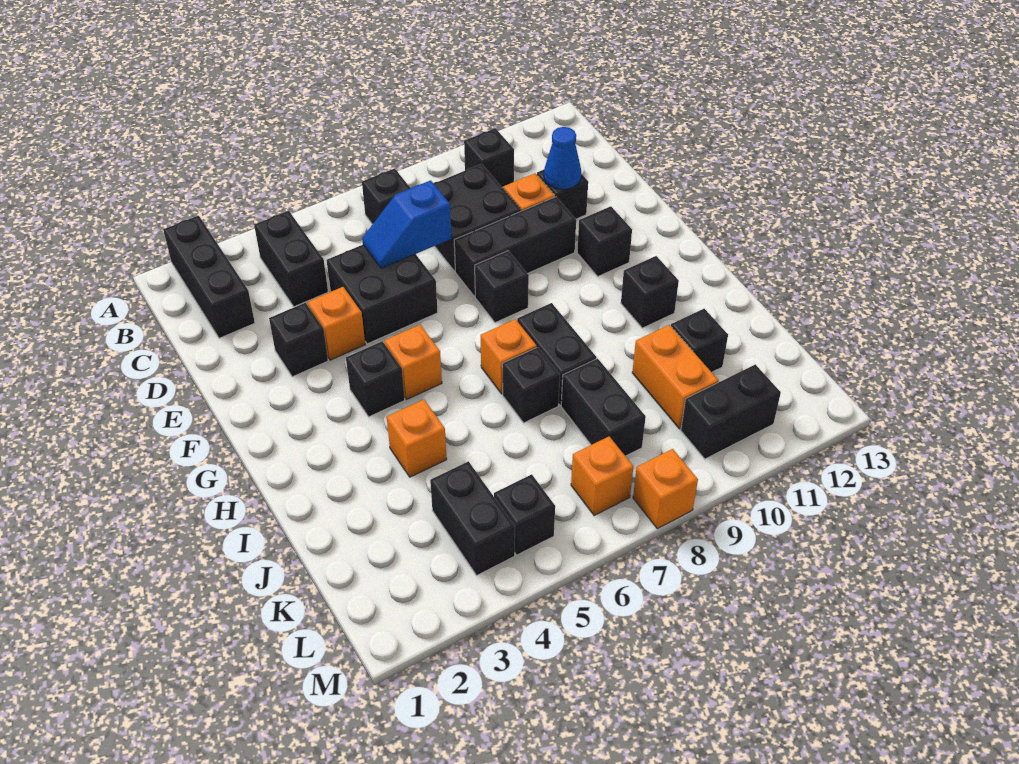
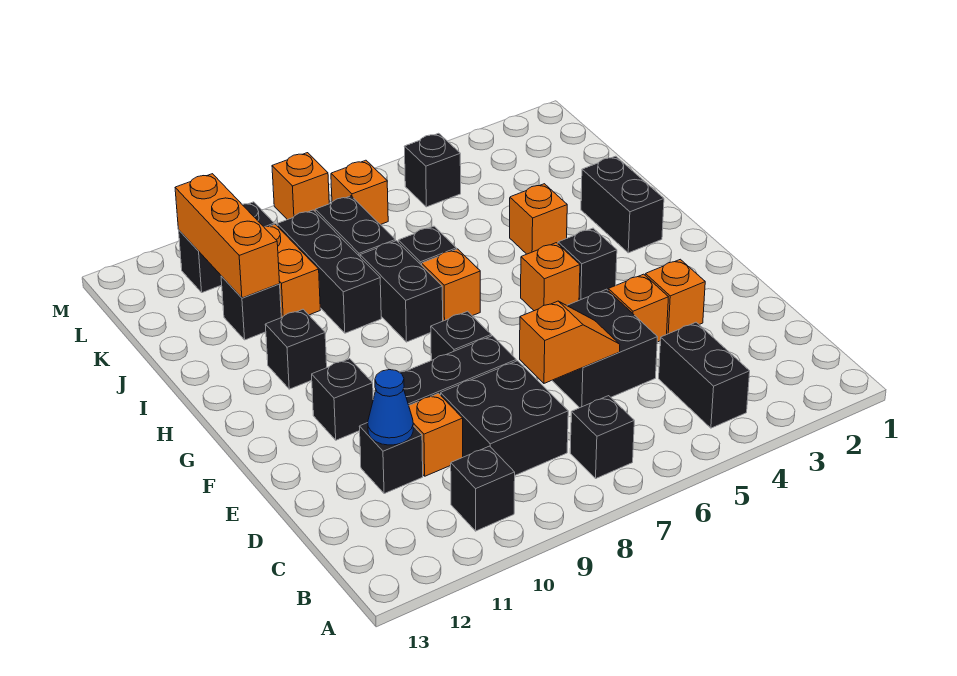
black brick A2:C2 level 1 -> black brick I9:K9 level 1
blue slope D6:D7 level 2 top 7 -> orange slope D6:D7 level 2 top 7
black brick E3 level 1 -> orange brick E3 level 1
none -> orange brick J11:L11 level 2
black brick K4:L4 level 1 -> black brick H2:I2 level 1

